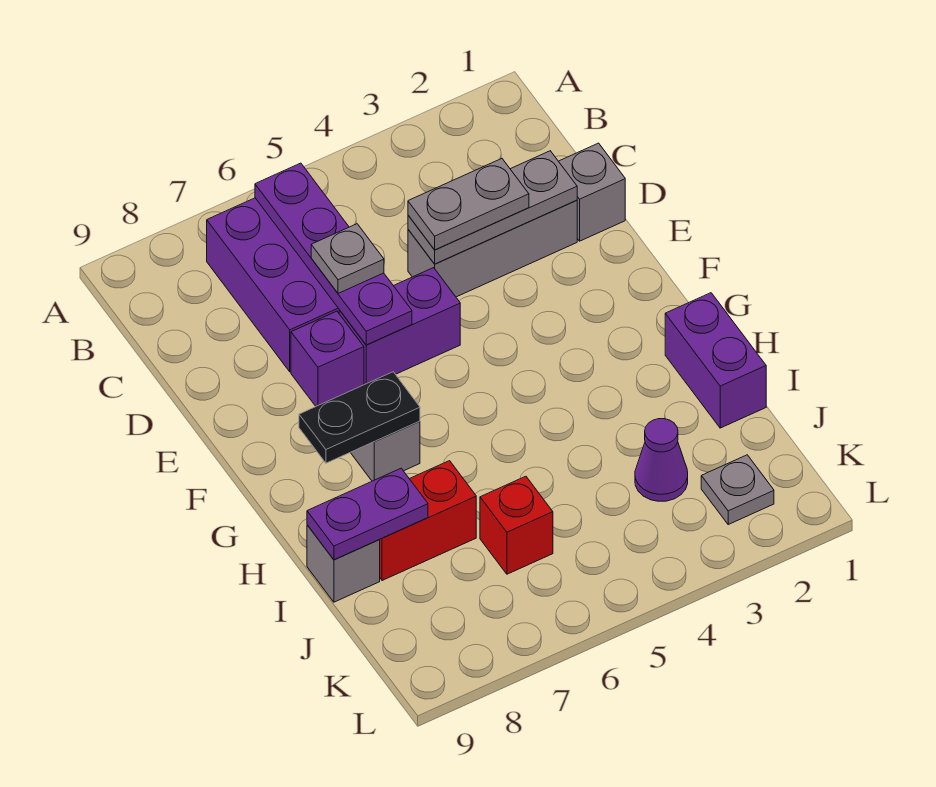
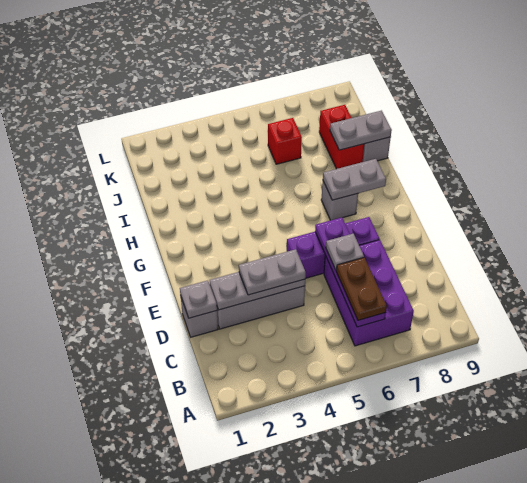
none -> brown plate B6:C6 level 3
black plate G7:G8 level 2 -> grey plate G7:G8 level 2
purple brick H1:I1 level 1 -> none
red brick I7:I8 level 1 -> red brick I8:J8 level 1
purple plate I8:I9 level 2 -> grey plate I8:I9 level 2
purple cone J3 level 1 -> none
grey plate K2 level 1 -> grey plate D1 level 2

